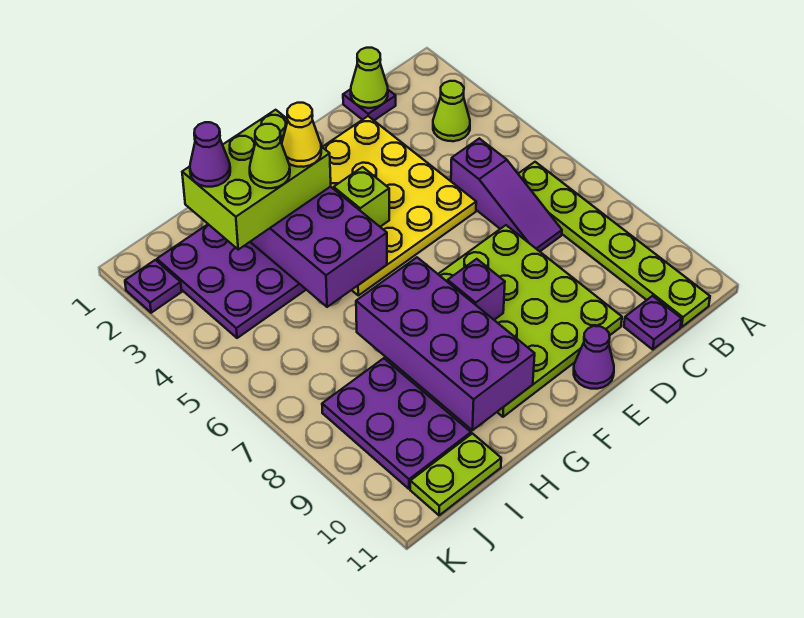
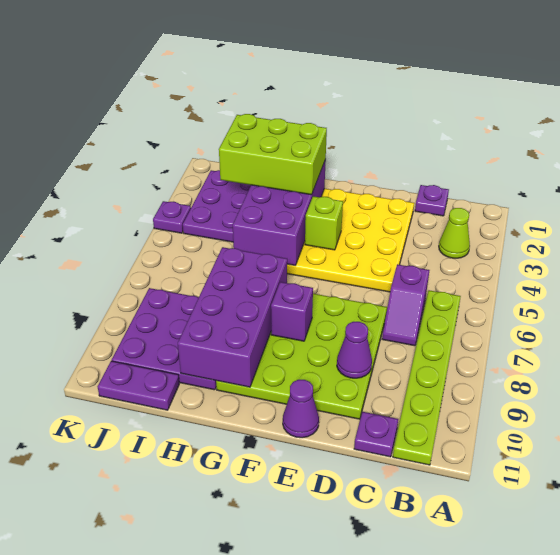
lime cone C1 level 2 -> none
purple slope C5:C7 level 1 top 5 -> purple slope C6:C7 level 1 top 6
yellow cone G3 level 4 -> none
lime cone H3 level 4 -> none
purple cone I2 level 4 -> purple cone D9 level 2
purple plate I8:J10 level 1 -> purple plate H8:J10 level 1
lime plate I11:J11 level 1 -> purple plate I11:J11 level 1
purple plate K2 level 1 -> purple plate K4 level 1

